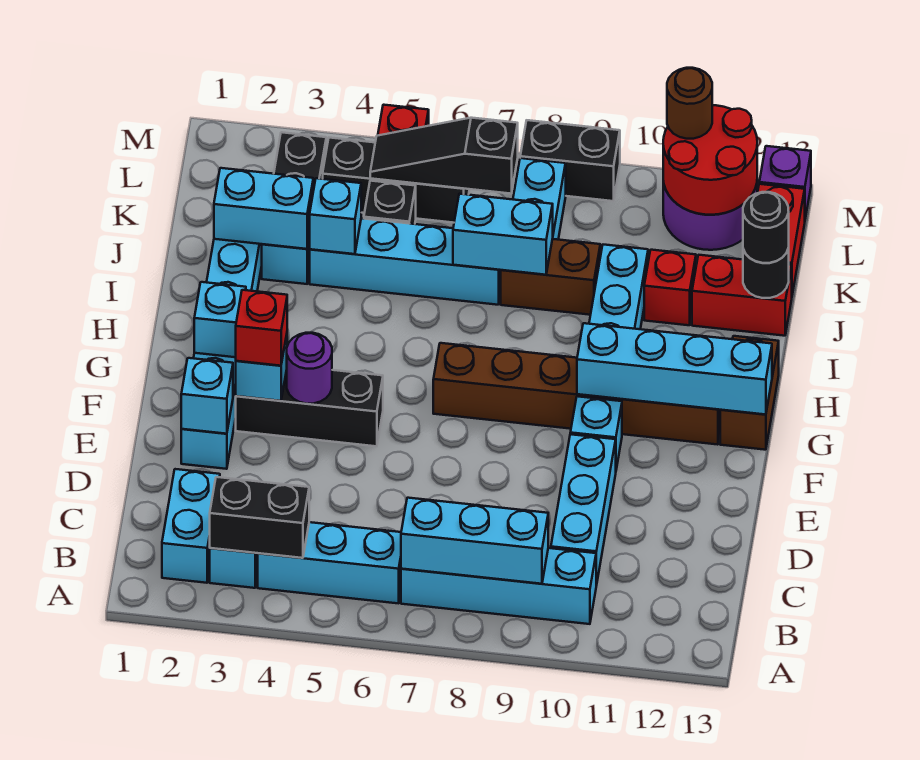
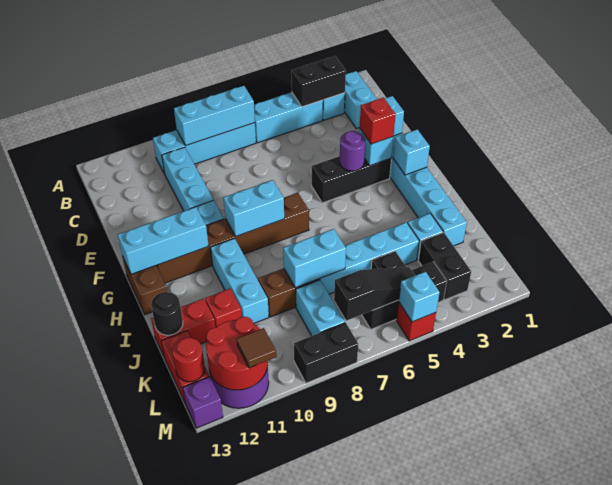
cyan brick G10:G13 level 2 -> cyan brick G11:G13 level 2
cyan brick J2:J3 level 2 -> cyan brick G8:G9 level 2
cyan brick J4 level 2 -> cyan brick M5 level 2
black round brick J13 level 3 -> none
none -> red round brick L13 level 2
brown round brick M11 level 3 -> brown tile M11 level 3

